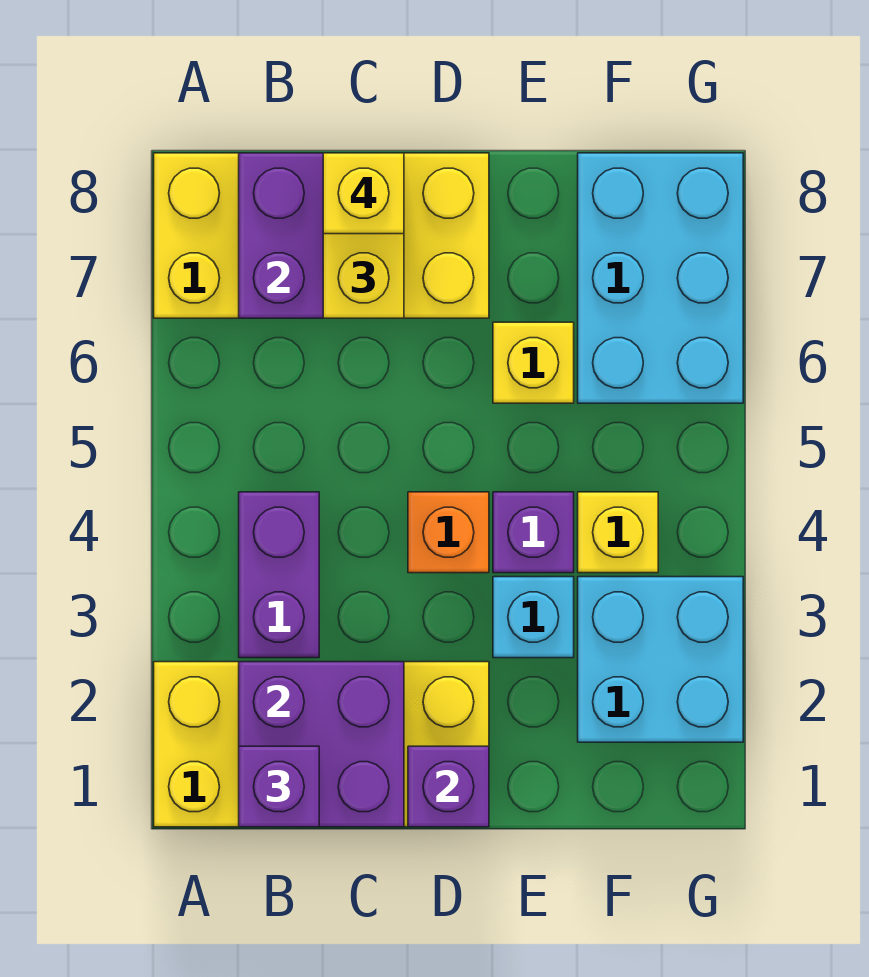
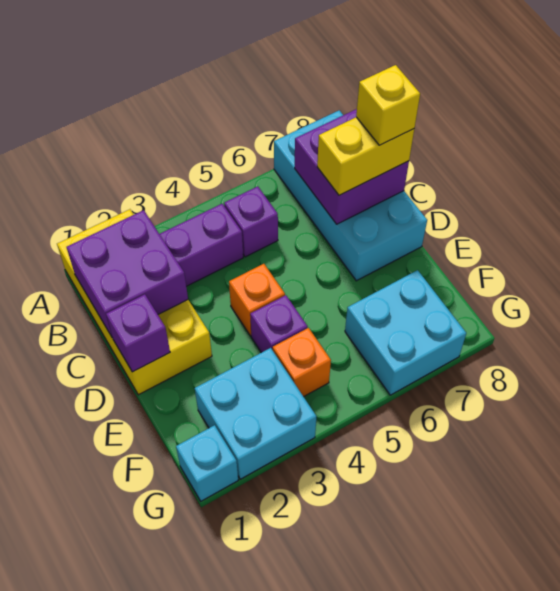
yellow brick A7:D8 level 1 -> cyan brick A7:D8 level 1
purple brick B1 level 3 -> purple brick B5 level 1
cyan brick E3 level 1 -> cyan brick G1 level 1
yellow brick E6 level 1 -> none
yellow brick F4 level 1 -> orange brick F4 level 1
cyan brick F6:G8 level 1 -> cyan brick F6:G7 level 1

